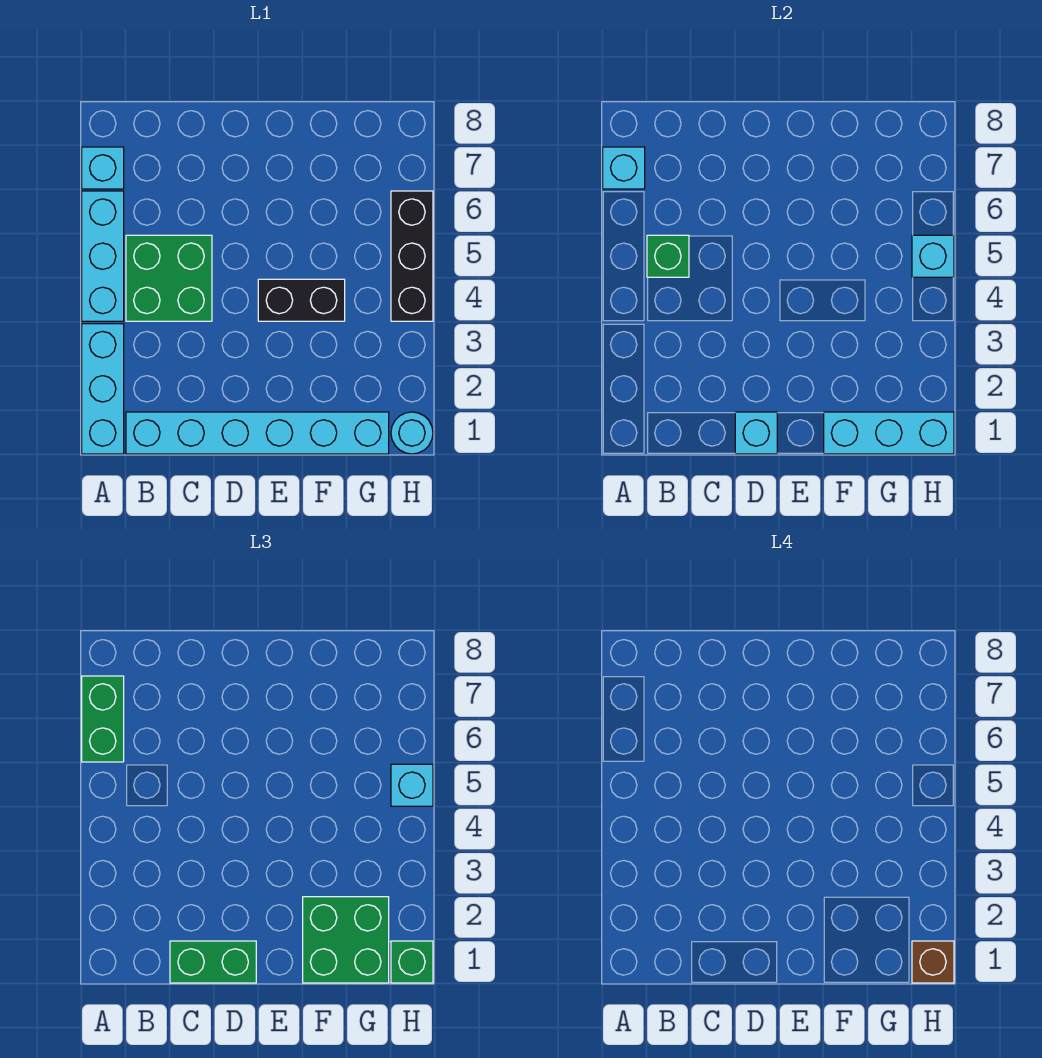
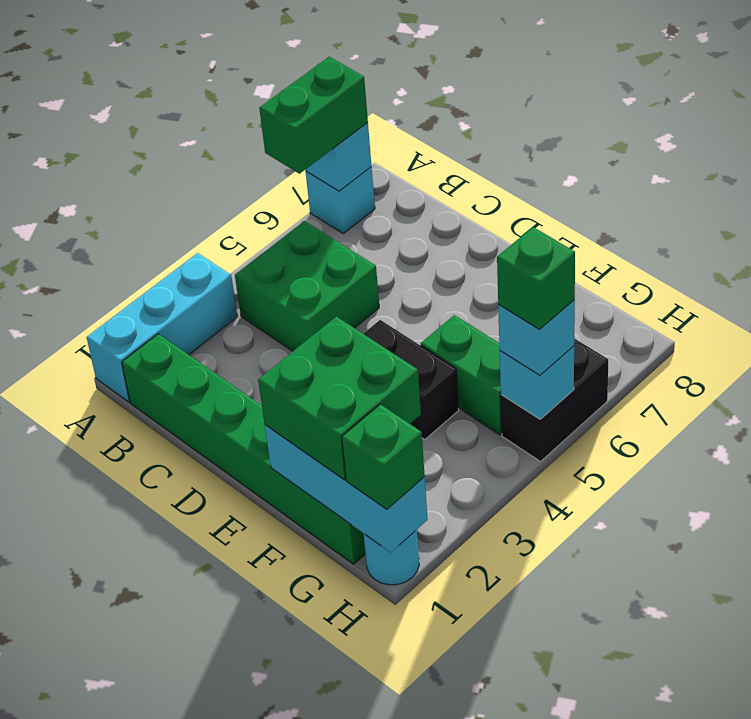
cyan brick A4:A6 level 1 -> none
cyan brick B1:G1 level 1 -> green brick B1:G1 level 1
green brick B5 level 2 -> green brick H5 level 4
green brick C1:D1 level 3 -> green brick F5:G5 level 1
cyan brick D1 level 2 -> none
brown brick H1 level 4 -> none
black brick H4:H6 level 1 -> black brick H5:H6 level 1

